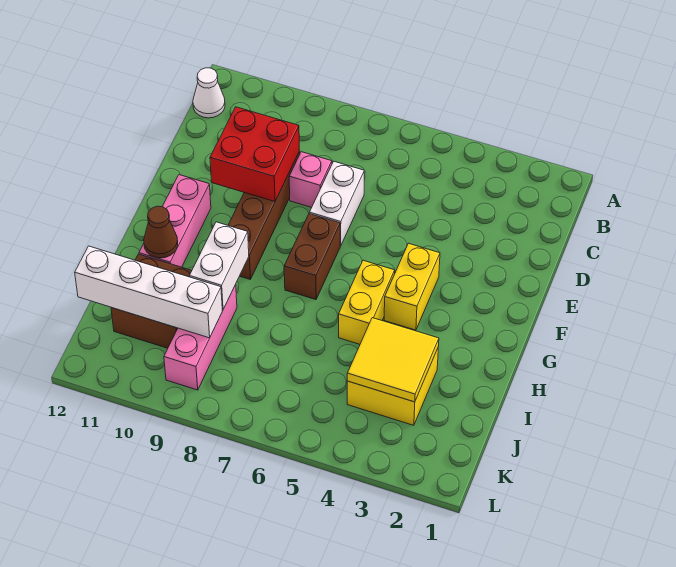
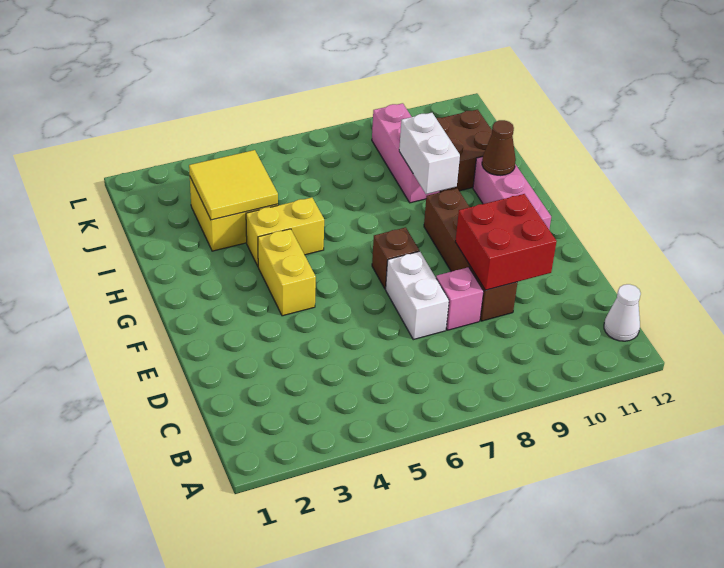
brown brick F7:G7 level 1 -> brown brick F7 level 1
yellow brick G5:H5 level 1 -> yellow brick H4:H5 level 1
white brick J9:J12 level 2 -> none

